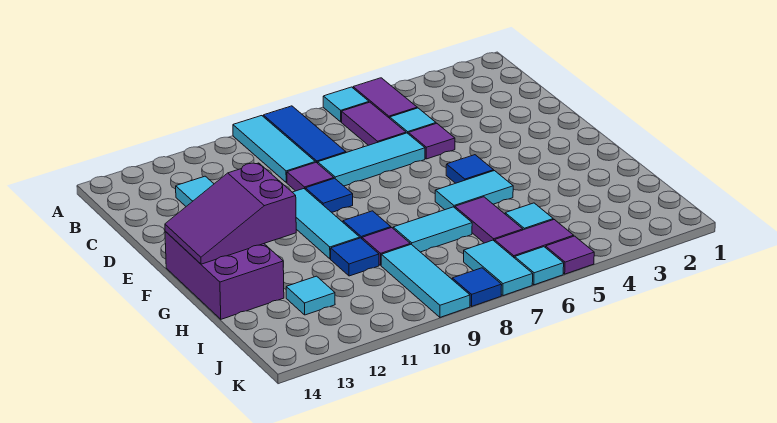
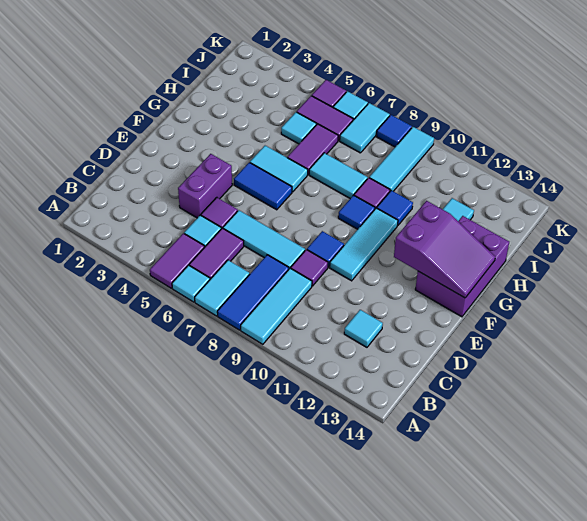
none -> cyan tile A7:B7 level 1
none -> purple brick D4:E4 level 1
blue tile F5 level 1 -> blue tile F5:F6 level 1

